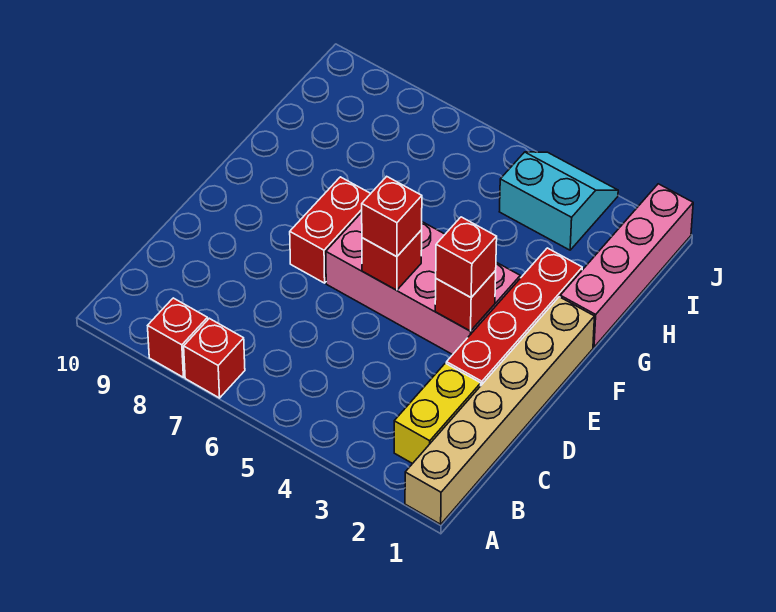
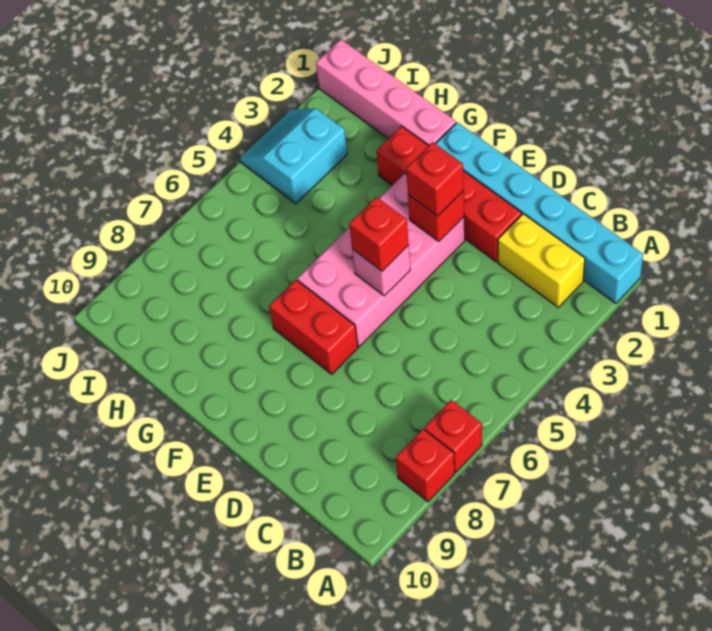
tan brick A1:F1 level 1 -> cyan brick A1:F1 level 1
red brick E5 level 2 -> pink brick E5 level 2

